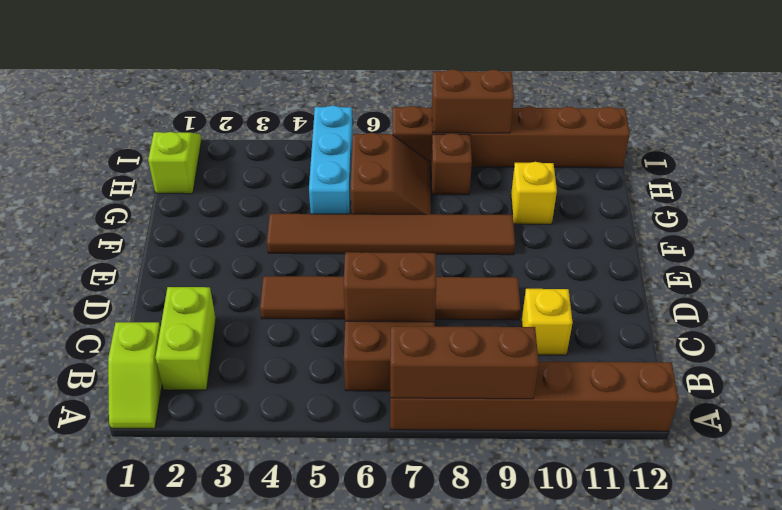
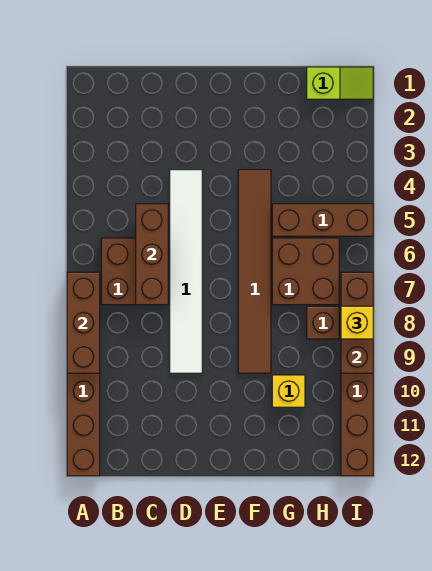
lime slope A1:B1 level 1 top B -> none
lime brick B2:C2 level 1 -> none
brown brick C6:C7 level 2 -> brown brick C5:C7 level 2
yellow brick C10 level 1 -> yellow brick I8 level 3
brown tile D4:D9 level 1 -> white tile D4:D9 level 1
cyan brick G5:I5 level 1 -> brown brick G5:I5 level 1
brown slope G6:H7 level 1 top 6 -> brown brick G6:H7 level 1
brown brick I8:I9 level 2 -> brown brick I7:I9 level 2

